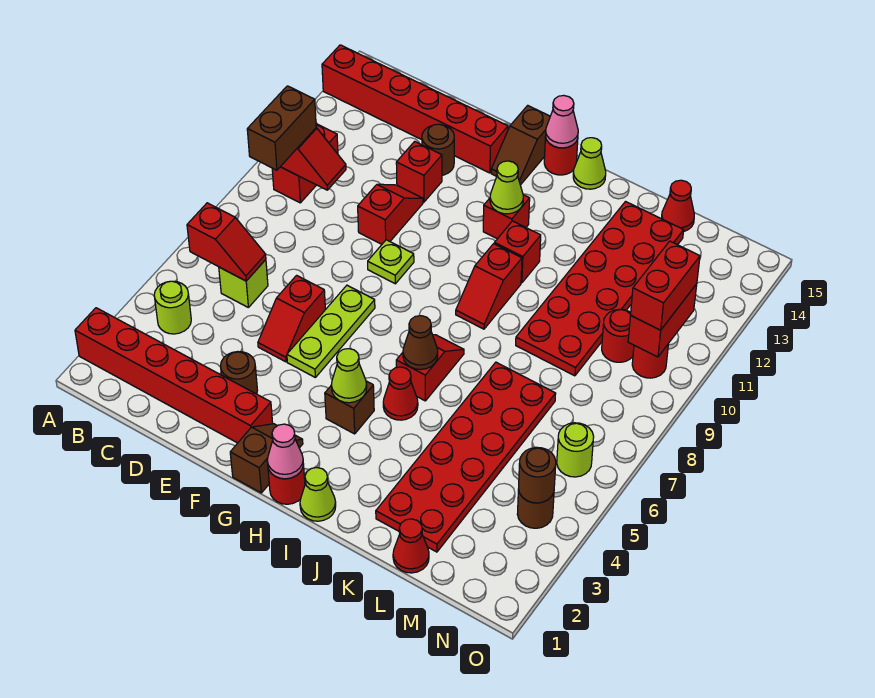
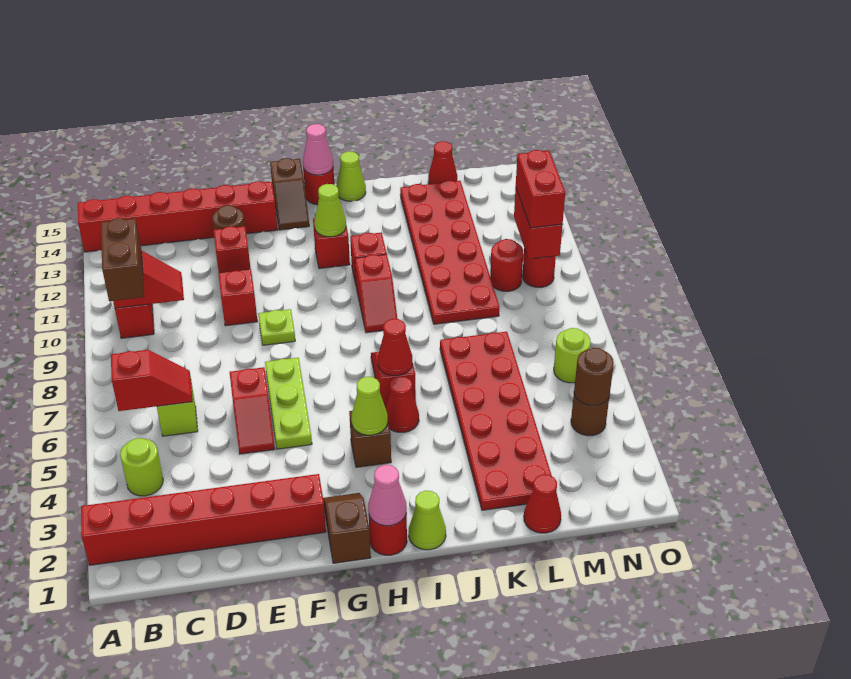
brown round brick E3 level 1 -> none
brown cone I6 level 2 -> red cone I6 level 2

